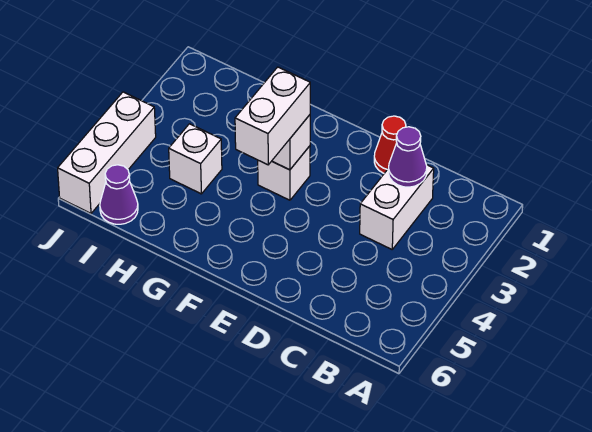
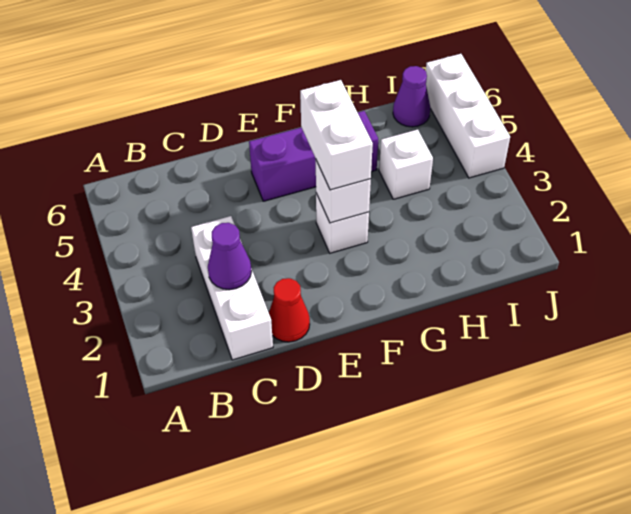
white brick C2:C3 level 1 -> white brick C1:C3 level 1
none -> purple brick E5:G5 level 1

